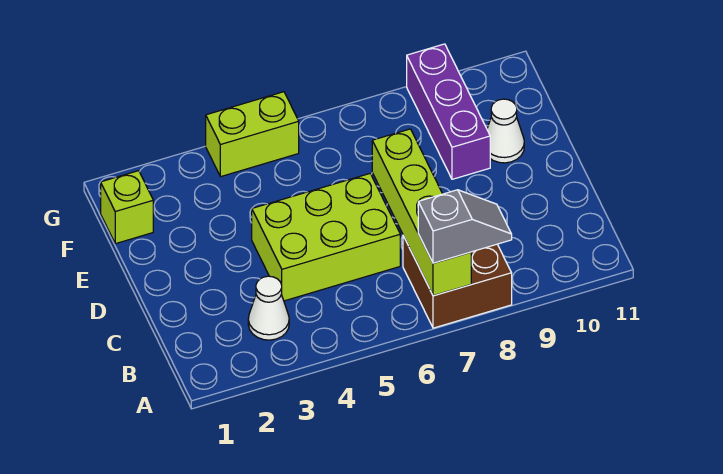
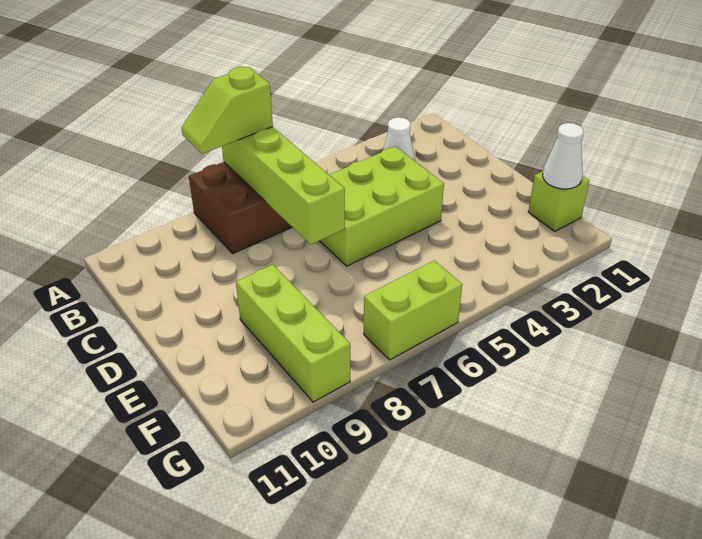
grey slope A7:A8 level 3 top 7 -> lime slope A7:A8 level 3 top 7
purple brick E9:G9 level 1 -> lime brick E9:G9 level 1
white cone E10 level 1 -> white cone F1 level 2
lime brick G4:G5 level 1 -> lime brick G6:G7 level 1

